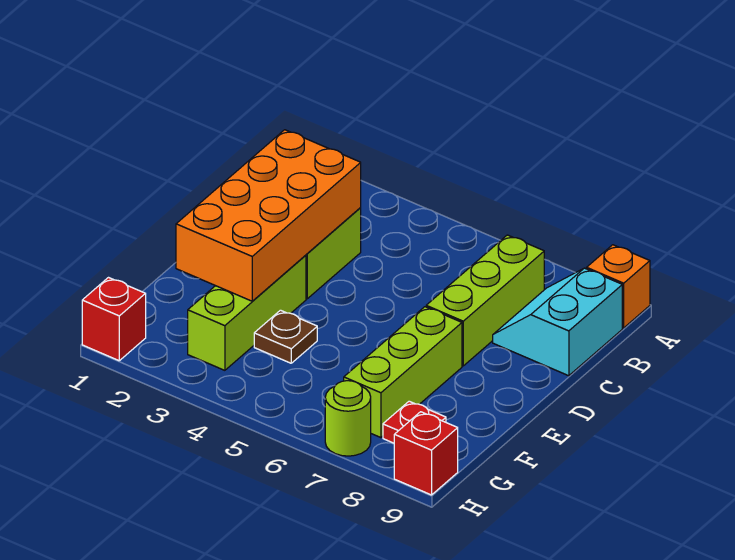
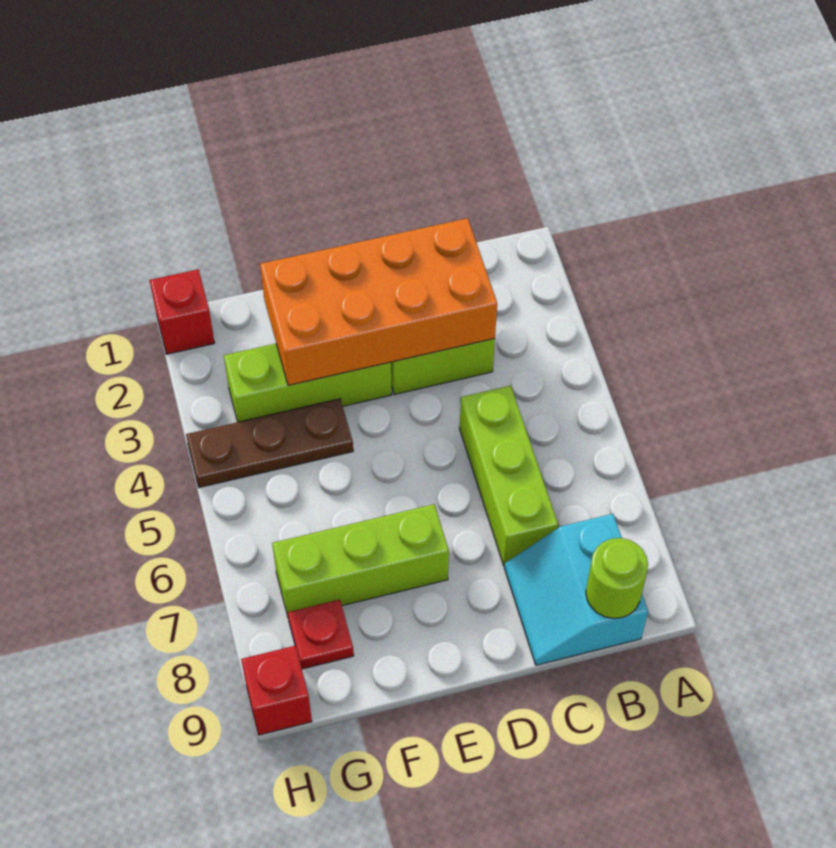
orange brick A9 level 1 -> none
lime brick B7:D7 level 1 -> lime brick C5:C7 level 1
cyan slope B8:C9 level 1 top 9 -> cyan slope B8:C9 level 1 top B
brown plate F4 level 1 -> brown plate F4:H4 level 1
lime round brick H7 level 1 -> lime round brick B9 level 2

